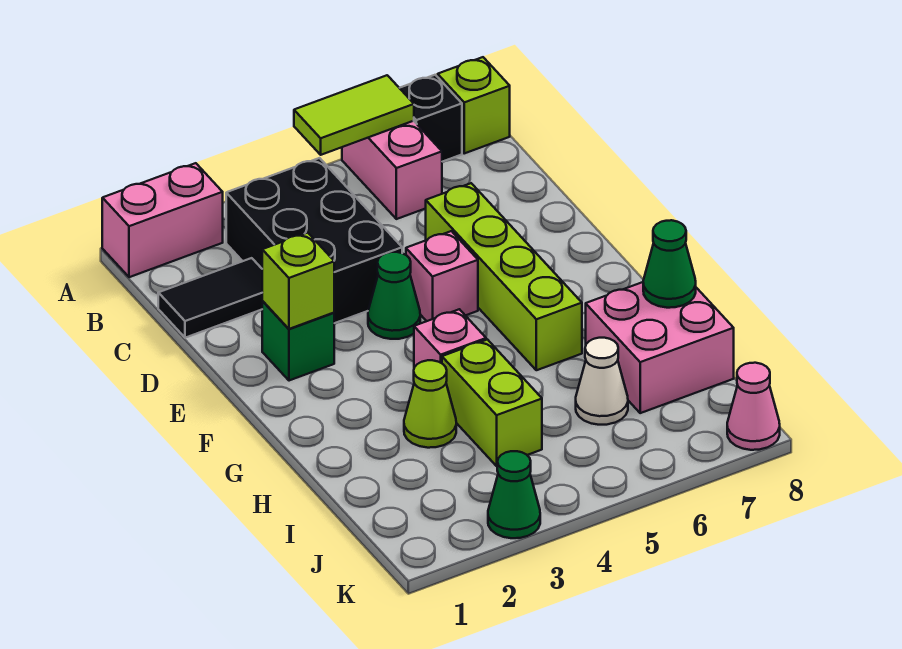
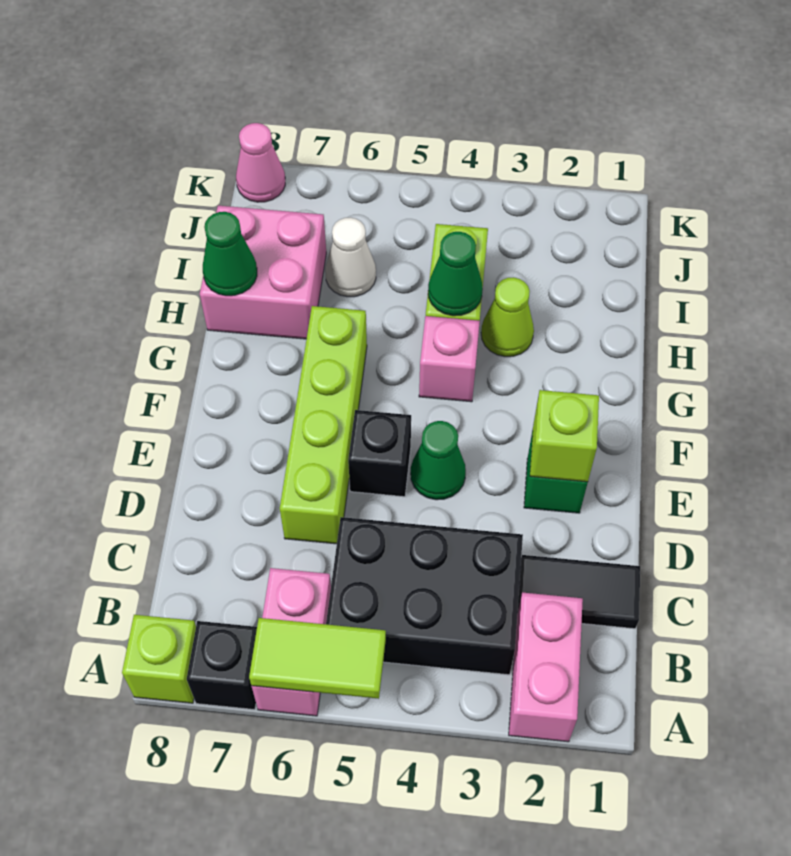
pink brick A1:A2 level 1 -> pink brick A2:B2 level 1
black brick B3:D4 level 1 -> black brick B3:C5 level 1
pink brick E5 level 1 -> black brick E5 level 1
green cone K3 level 1 -> green cone H4 level 2

